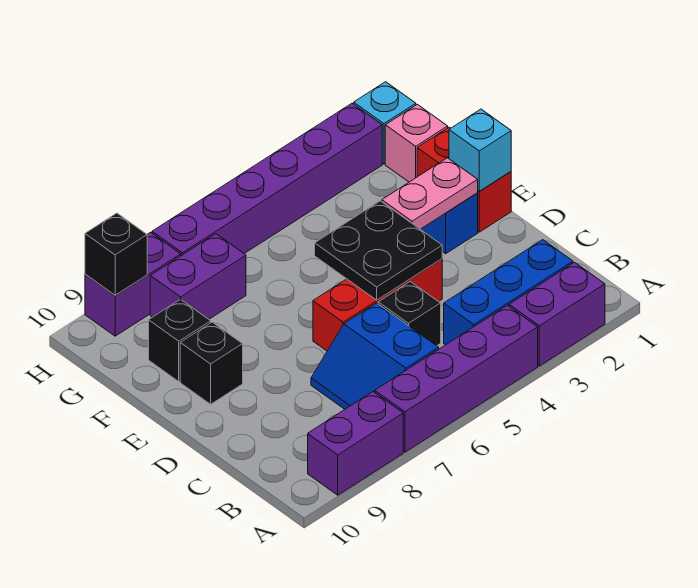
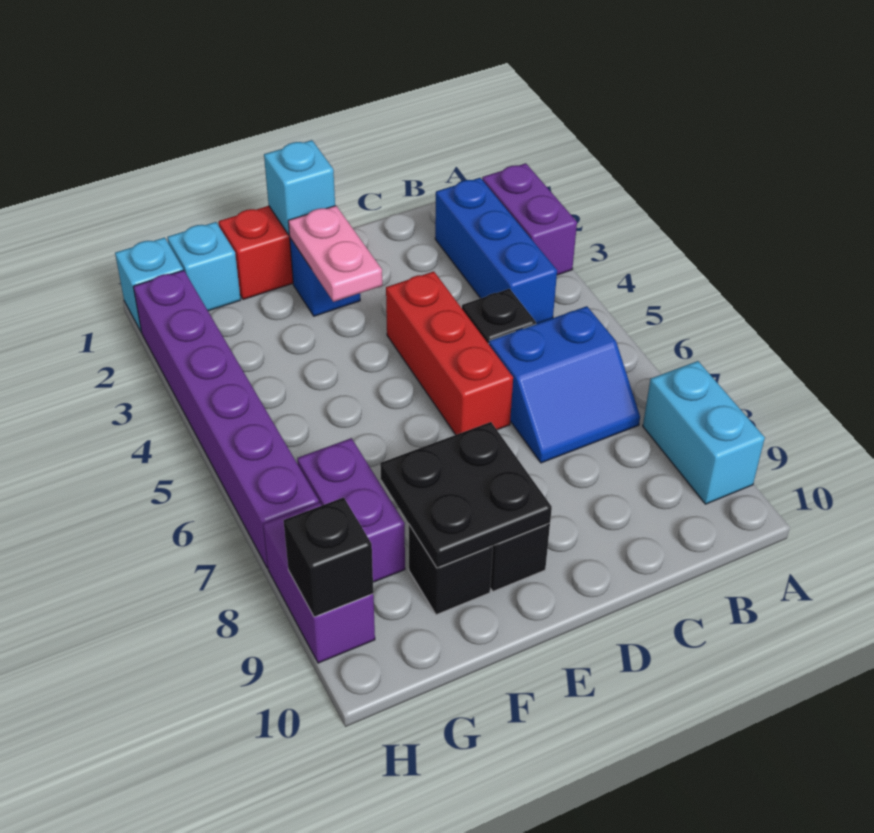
purple brick A4:A7 level 1 -> none
purple brick A8:A9 level 1 -> cyan brick A8:A9 level 1
black plate D4:E5 level 2 -> black plate E8:F9 level 2
pink brick G1 level 1 -> cyan brick G1 level 1

